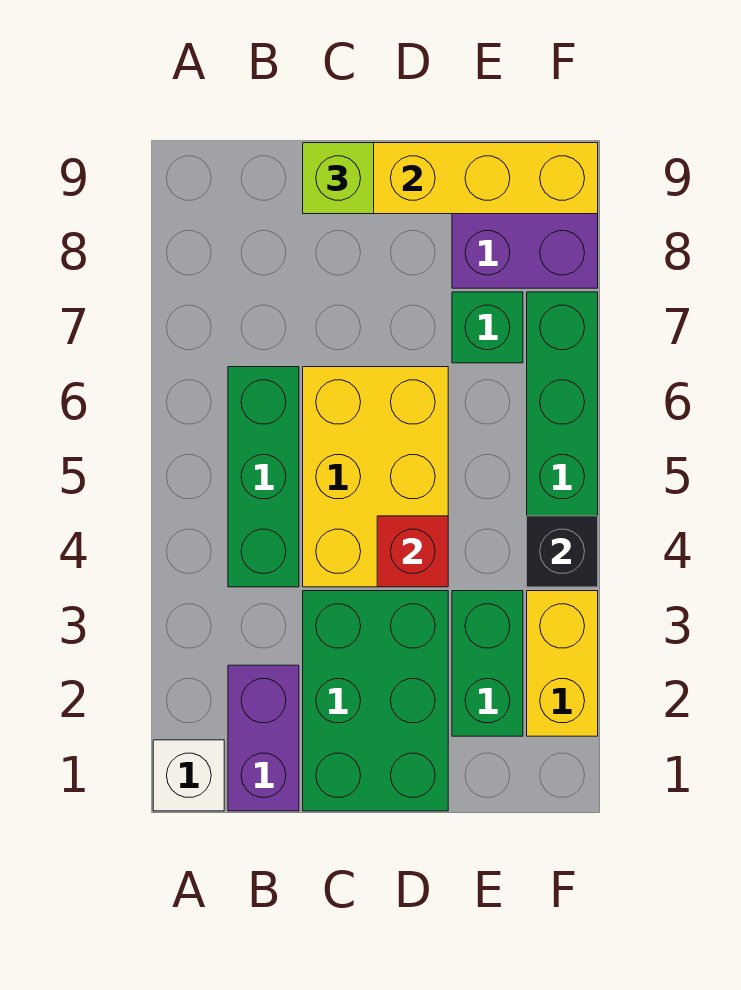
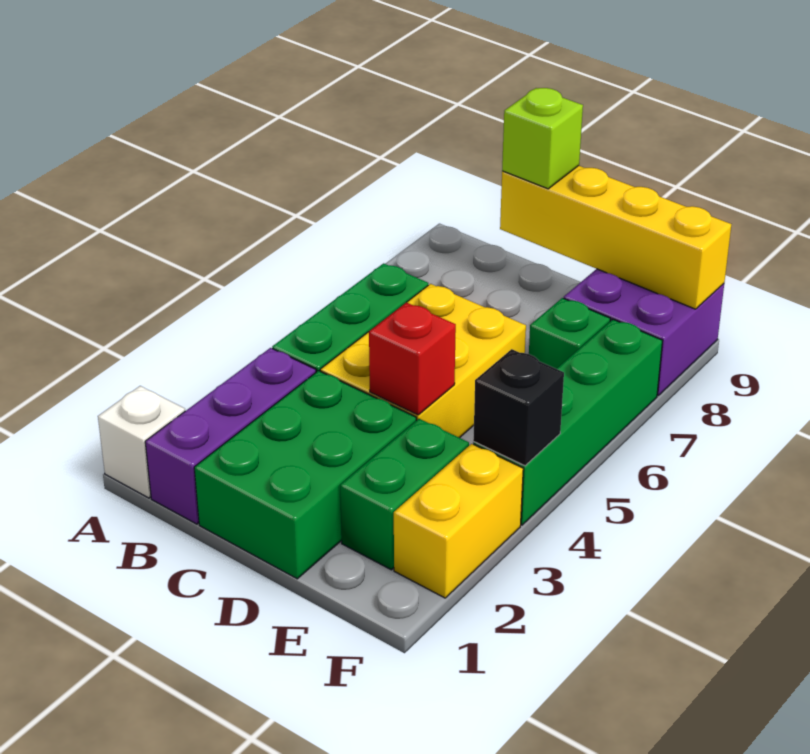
purple brick B1:B2 level 1 -> purple brick B1:B3 level 1

